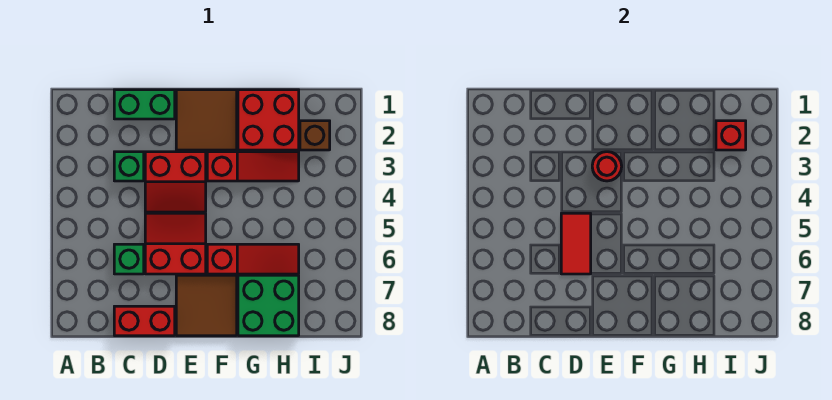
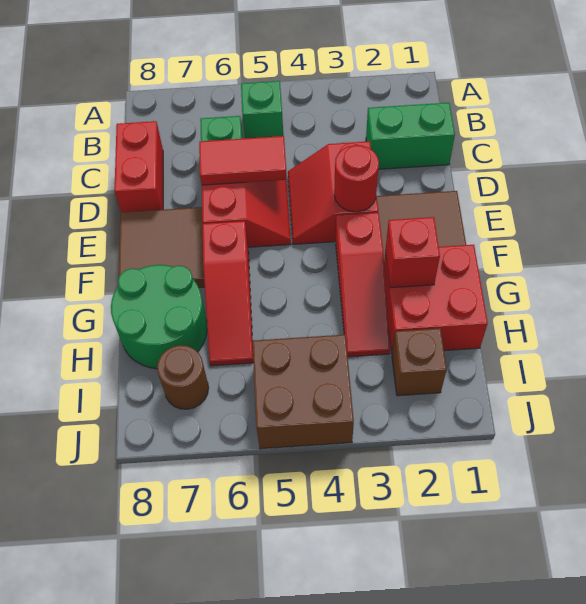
green brick C1:D1 level 1 -> green brick C1:C2 level 1
green brick C3 level 1 -> green brick B5 level 1
green brick G7:H8 level 1 -> green round brick G7:H8 level 1
red brick I2 level 2 -> red brick G2 level 2
none -> brown brick I4:J5 level 1
none -> brown round brick I7 level 1

